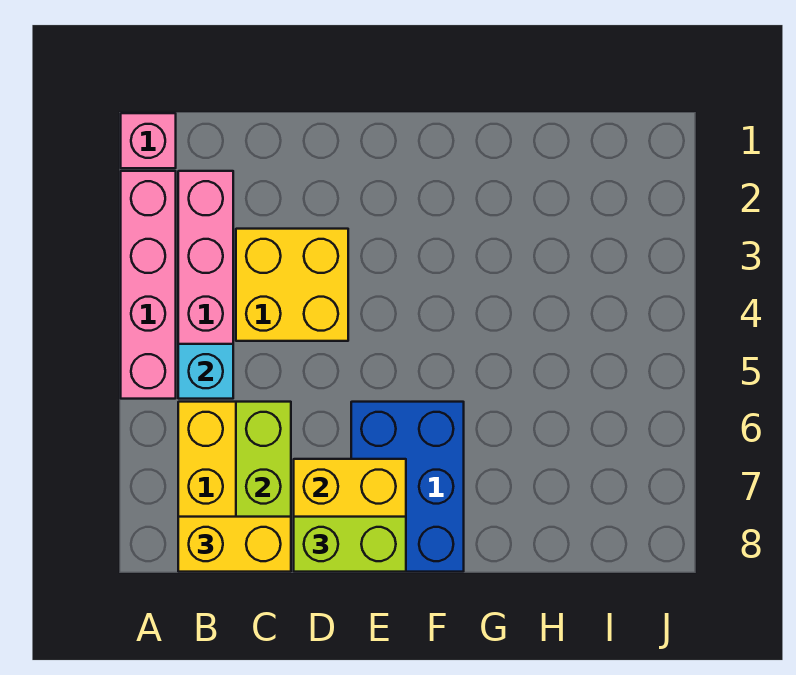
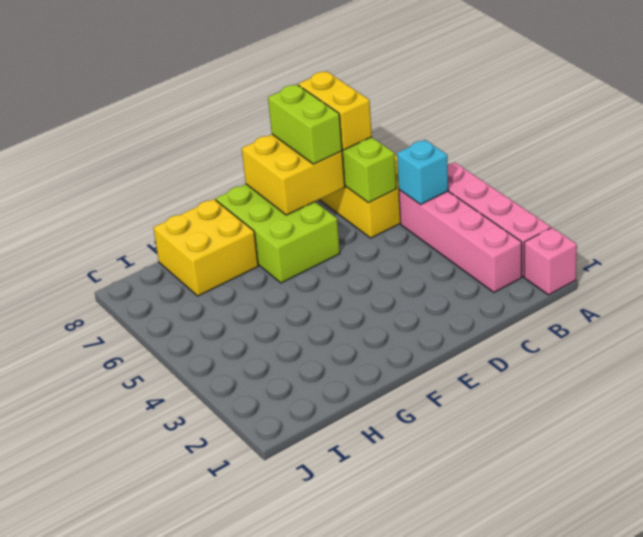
yellow brick B8:C8 level 3 -> yellow brick C7:C8 level 3
yellow brick C3:D4 level 1 -> yellow brick G7:H8 level 1
lime brick D8:E8 level 3 -> lime brick D7:D8 level 3
blue brick E6:F8 level 1 -> lime brick E6:F8 level 1

